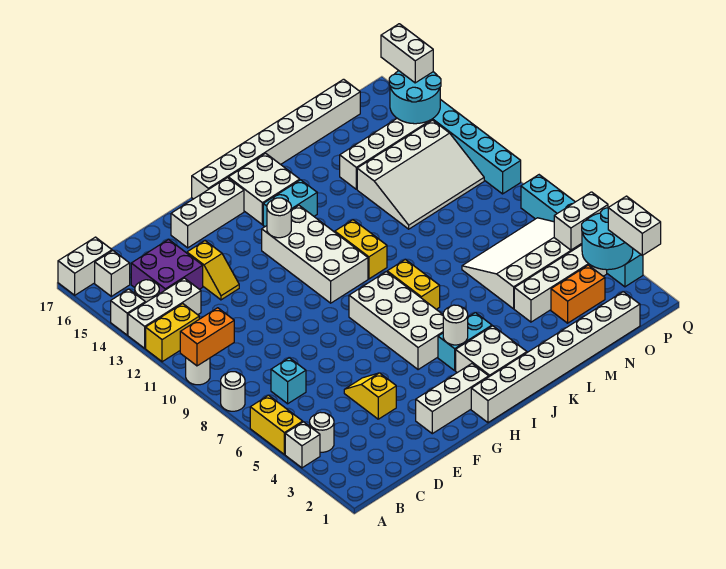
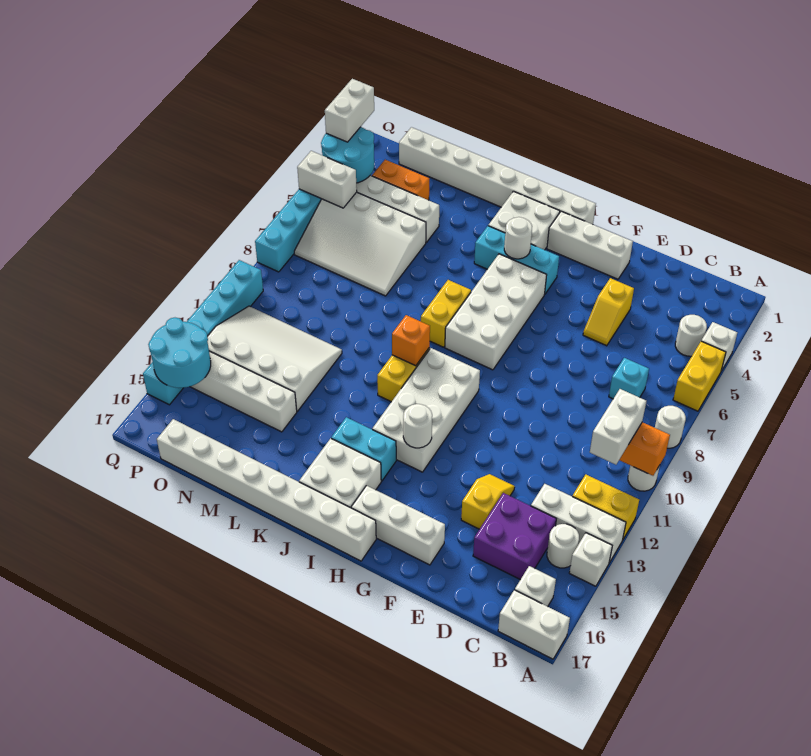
cyan brick I4:J4 level 1 -> cyan brick H4:J4 level 1
none -> orange brick J10 level 2
white brick Q15:Q16 level 3 -> white brick B10:B11 level 3

